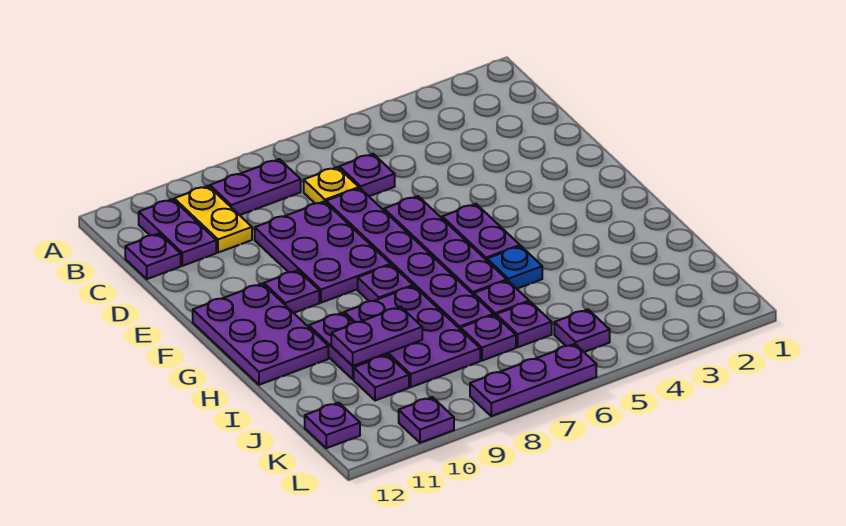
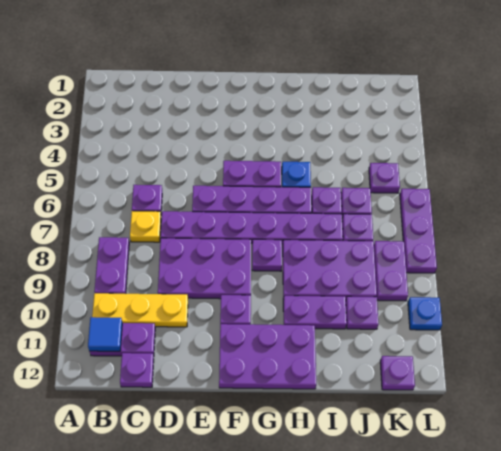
yellow plate B10:C10 level 1 -> yellow plate B10:D10 level 1
none -> blue tile B11 level 2
purple plate I9:I10 level 2 -> purple plate K8:K9 level 1
purple plate L10 level 1 -> blue plate L10 level 1

